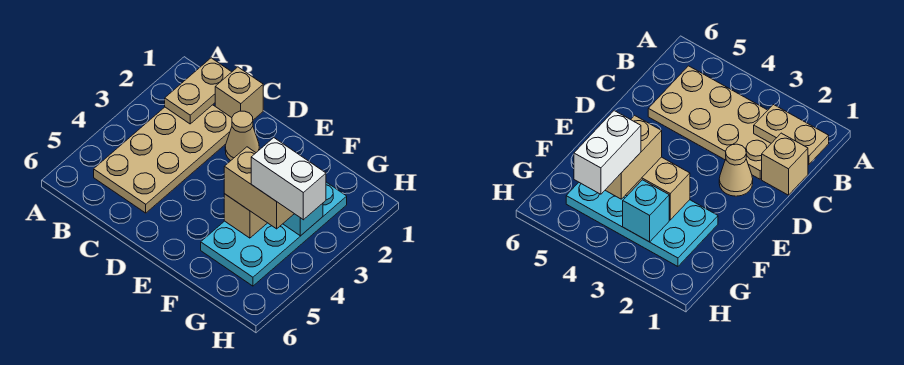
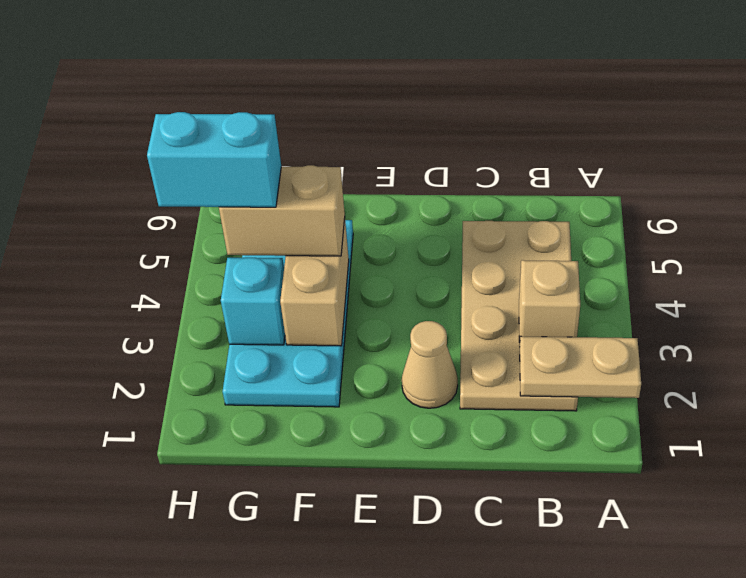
tan plate B1:B2 level 2 -> tan plate A2:B2 level 2
tan brick C1 level 1 -> tan brick B3 level 2
white brick G4:H4 level 4 -> cyan brick G4:H4 level 4

